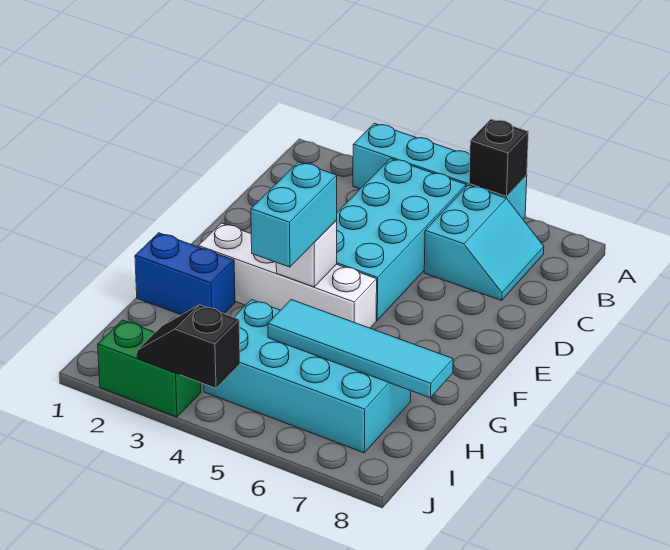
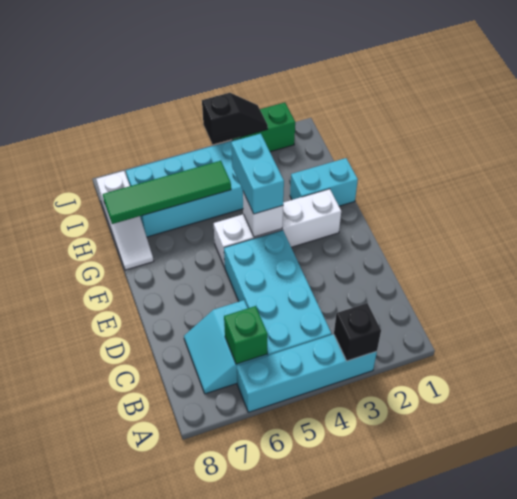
black brick A6 level 2 -> black brick A3 level 2
none -> green brick B6 level 2
blue brick G1:G2 level 1 -> cyan brick G1:G2 level 1
none -> white slope G8:I8 level 1 top I
cyan tile H5:H8 level 2 -> green tile H5:H8 level 2

